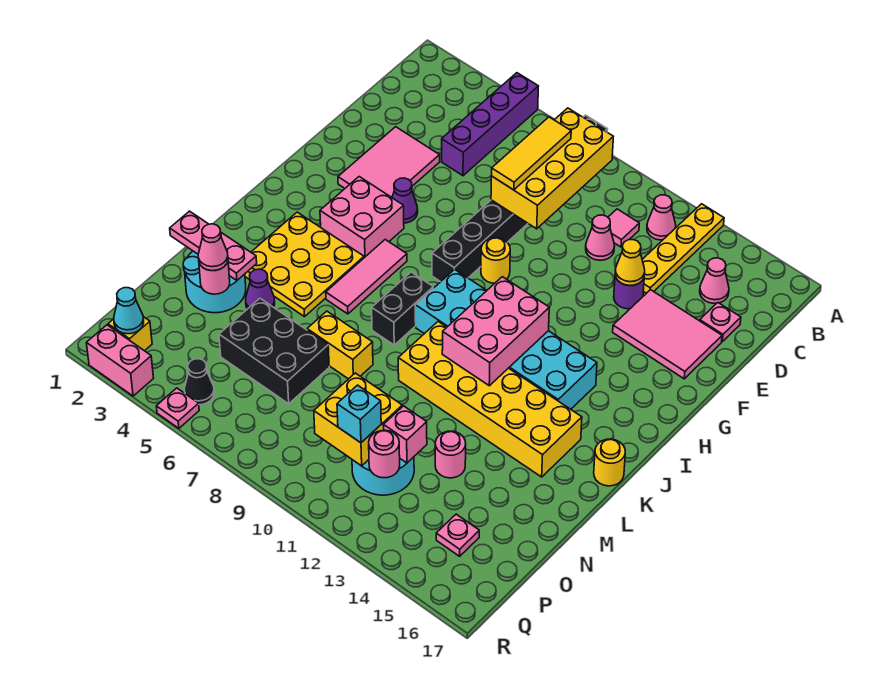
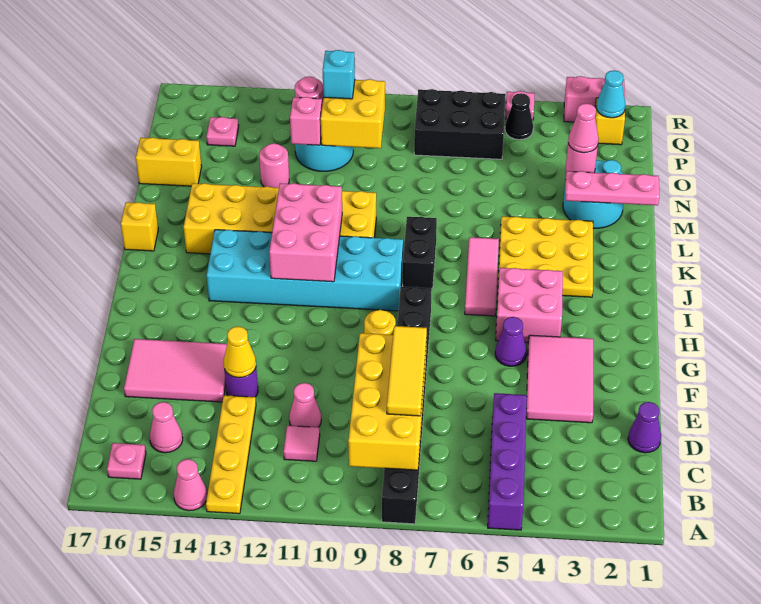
pink cone B12 level 1 -> pink cone A14 level 1
pink plate D16 level 1 -> pink plate B16 level 1
yellow round brick K17 level 1 -> yellow brick K17 level 1
purple cone M4 level 1 -> purple cone D1 level 1
yellow brick M7:M8 level 1 -> yellow brick N16:N17 level 1
black brick N5:O7 level 1 -> black brick P6:Q8 level 1

